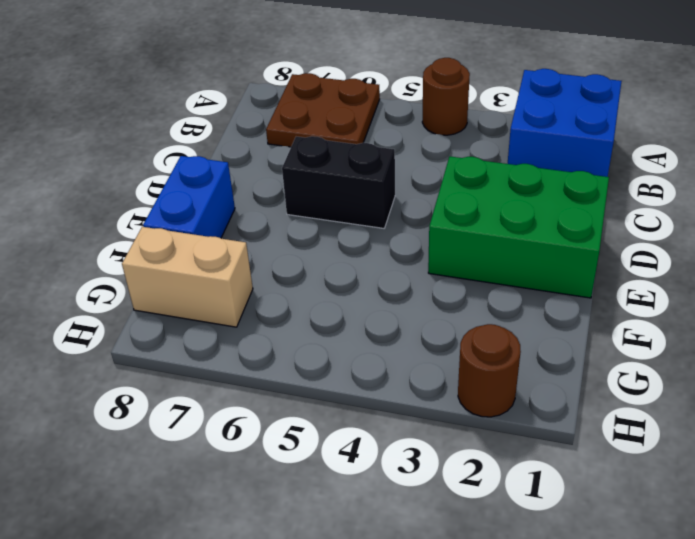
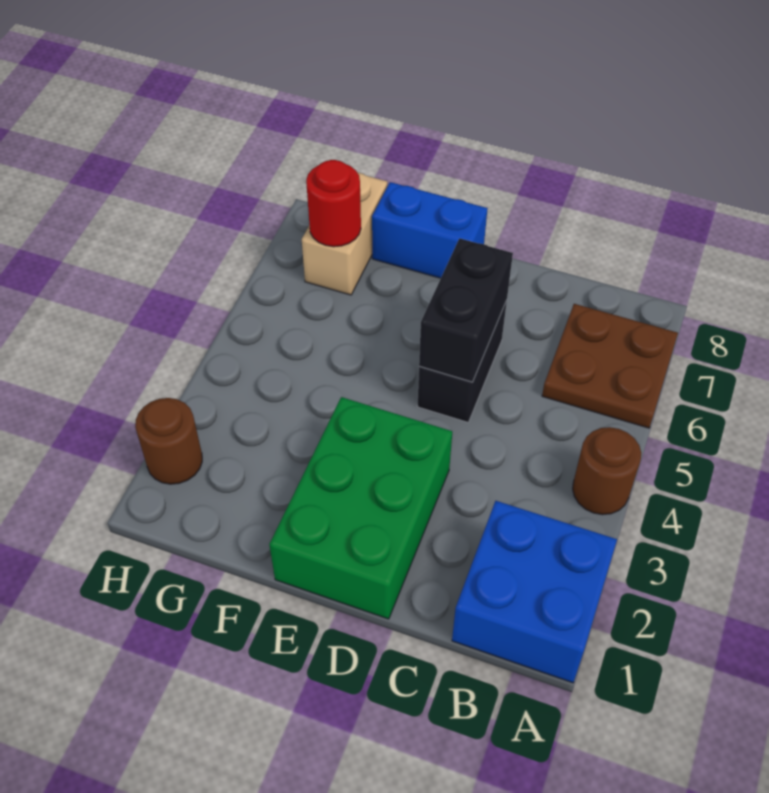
none -> black brick D5:D6 level 2
none -> red round brick G7 level 2

